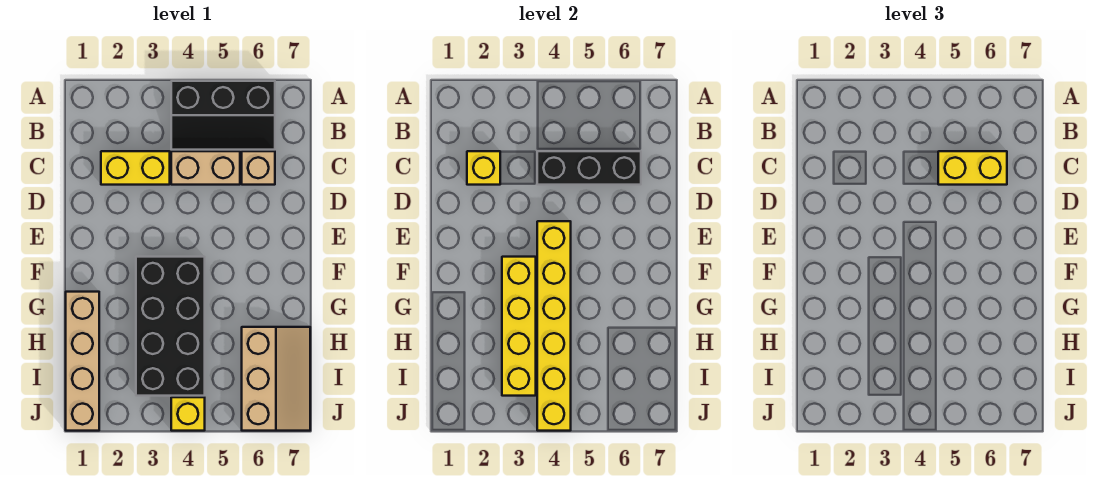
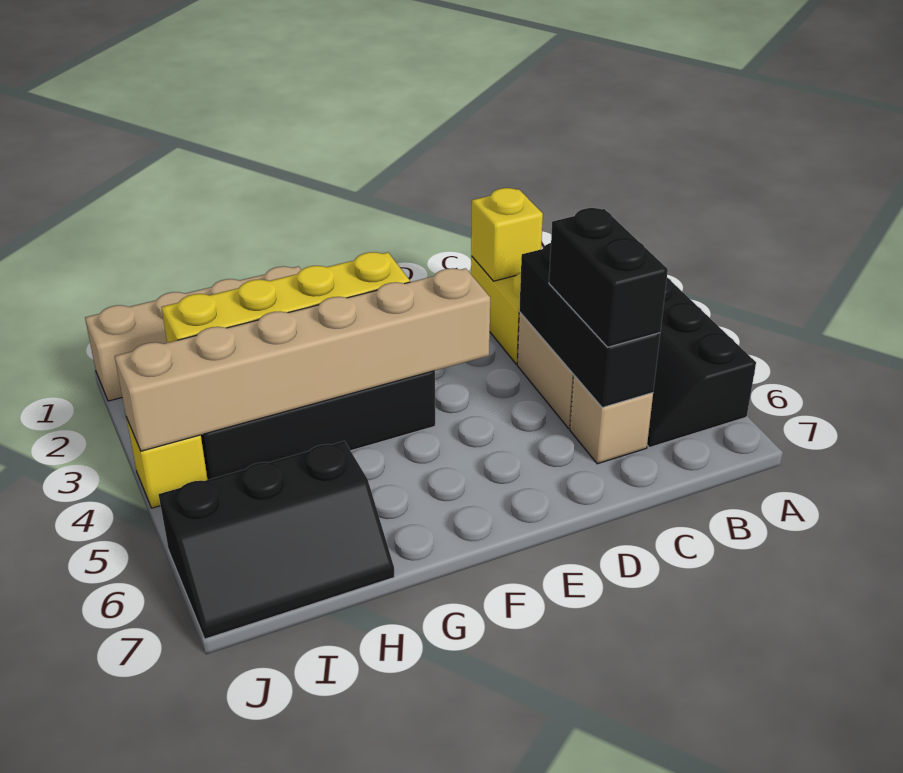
yellow brick C5:C6 level 3 -> black brick C5:C6 level 3
yellow brick E4:J4 level 2 -> tan brick E4:J4 level 2
tan slope H6:J7 level 1 top 6 -> black slope H6:J7 level 1 top 6

